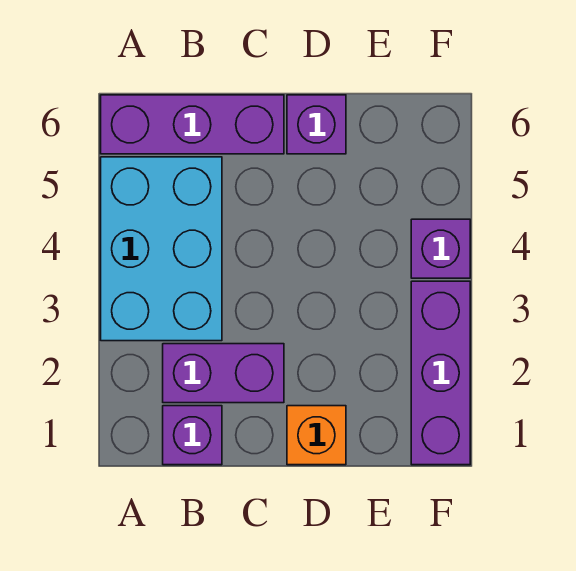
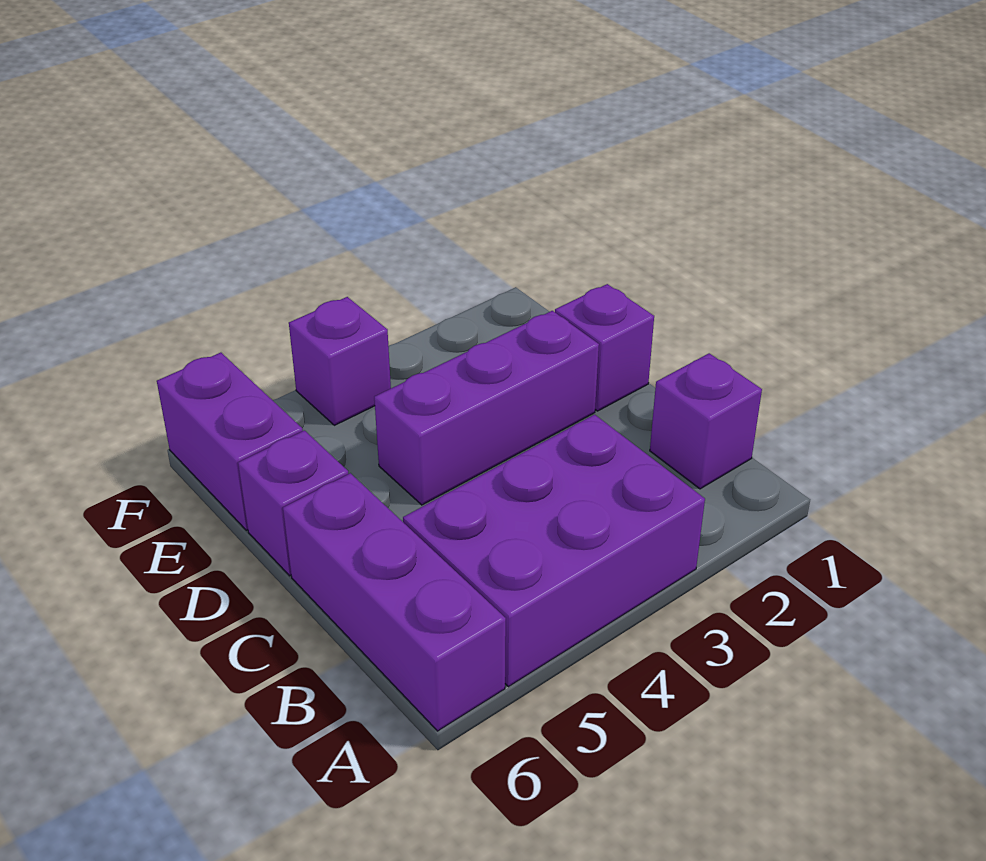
cyan brick A3:B5 level 1 -> purple brick A3:B5 level 1
purple brick B2:C2 level 1 -> purple brick E6:F6 level 1
orange brick D1 level 1 -> purple brick D1 level 1
purple brick F1:F3 level 1 -> purple brick D2:D4 level 1

